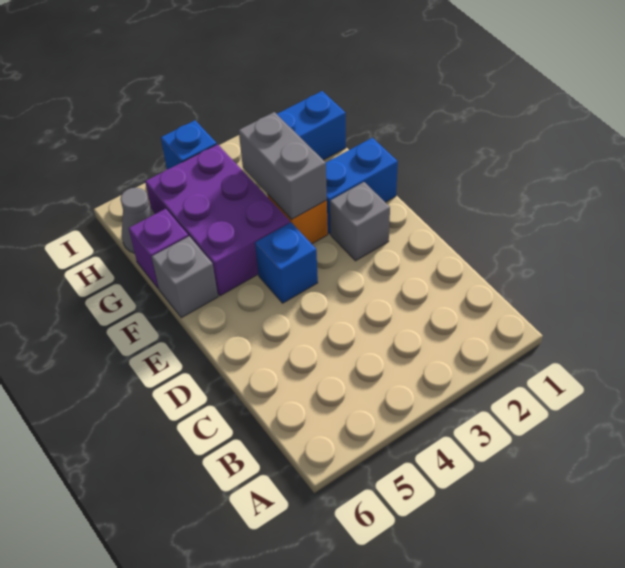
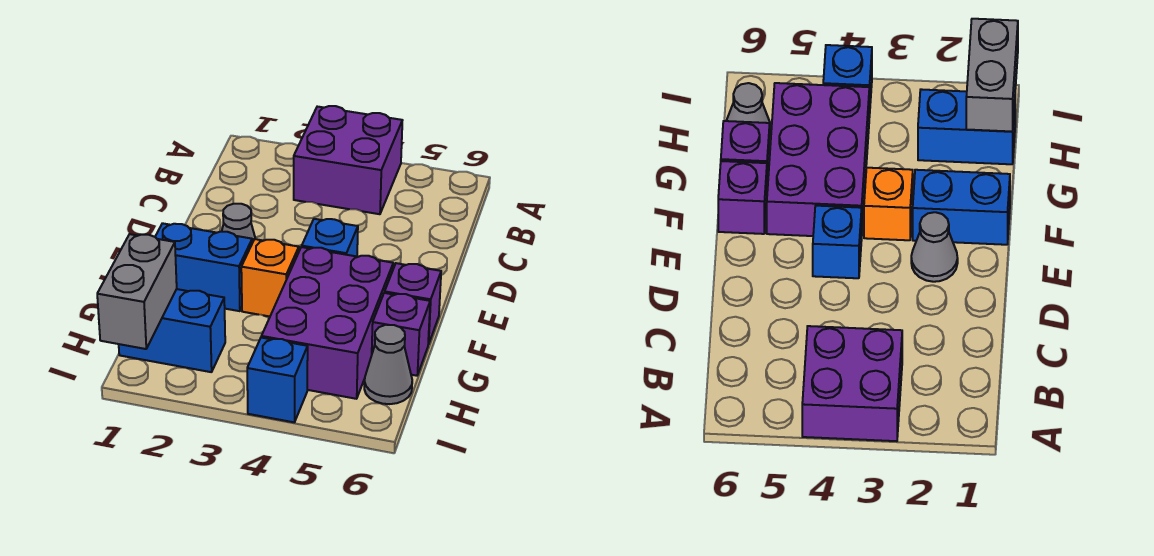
none -> purple brick A3:B4 level 1
grey brick E2 level 1 -> grey cone E2 level 1
grey brick F3:G3 level 2 -> grey brick H1:I1 level 2
grey brick F6 level 1 -> purple brick F6 level 1

